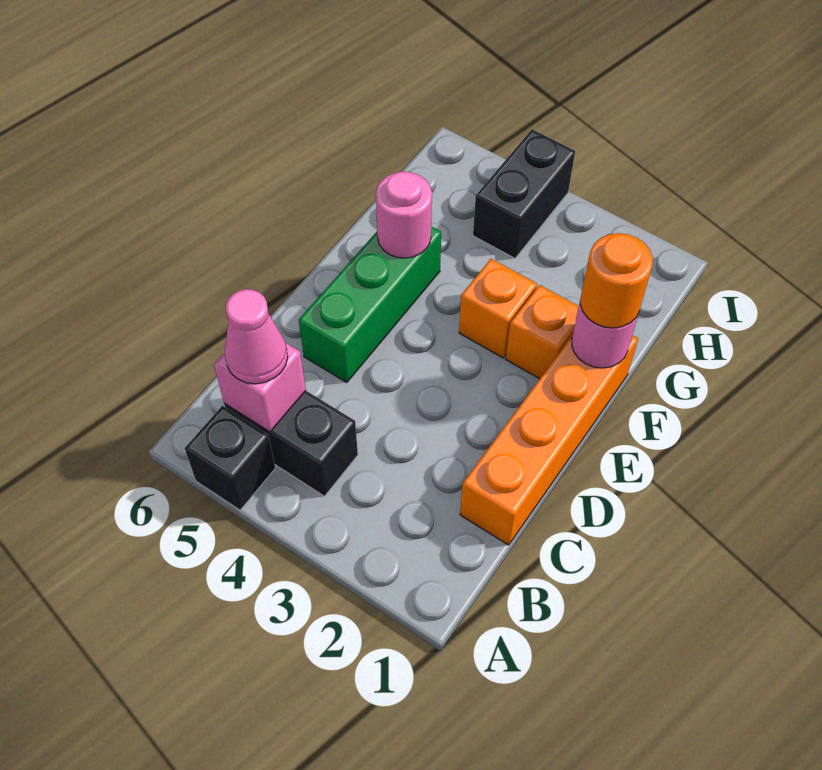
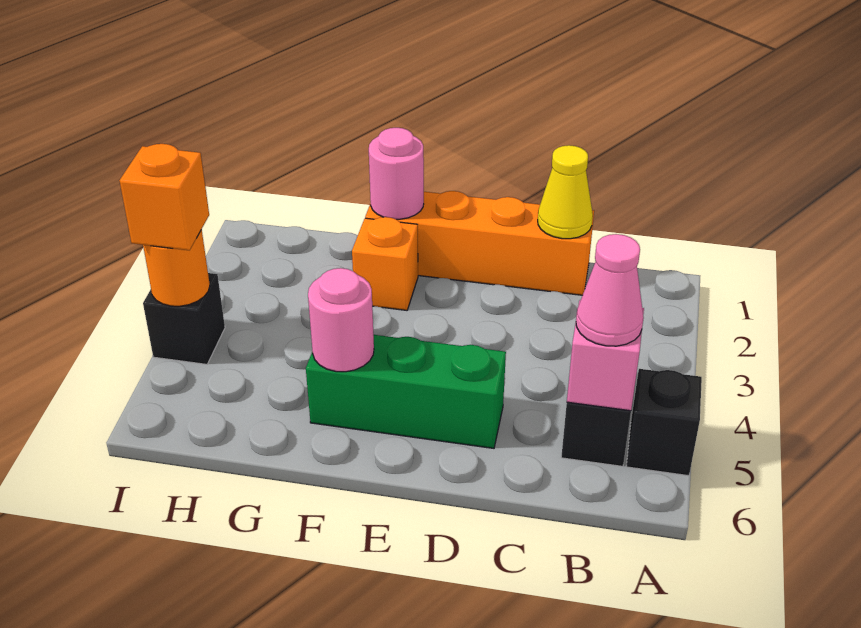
none -> yellow cone C1 level 2
orange round brick F1 level 3 -> orange round brick I4 level 2
orange brick F3 level 1 -> orange brick I4 level 3
black brick H4:I4 level 1 -> black brick I4 level 1

